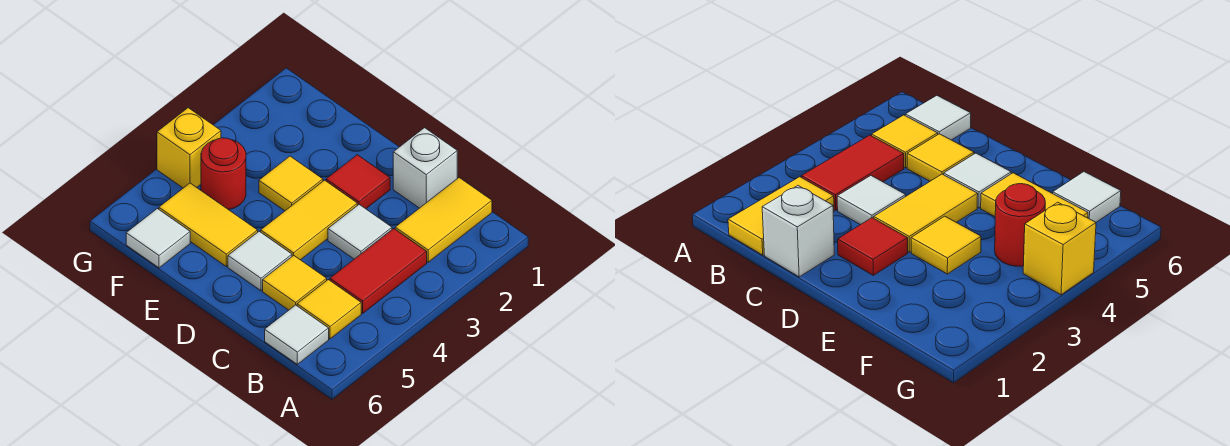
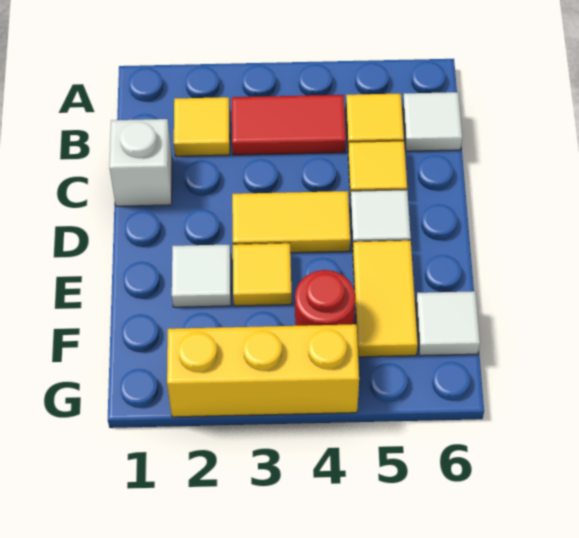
yellow tile B1:B2 level 1 -> yellow tile B2 level 1
white tile C3 level 1 -> white tile E2 level 1
red tile D2 level 1 -> none
yellow brick G4 level 1 -> yellow brick G2:G4 level 1

